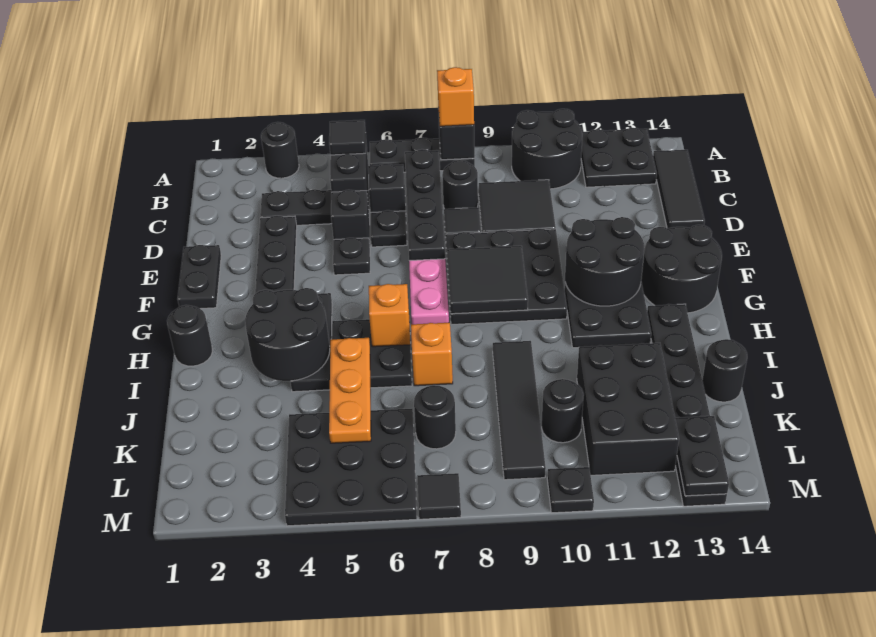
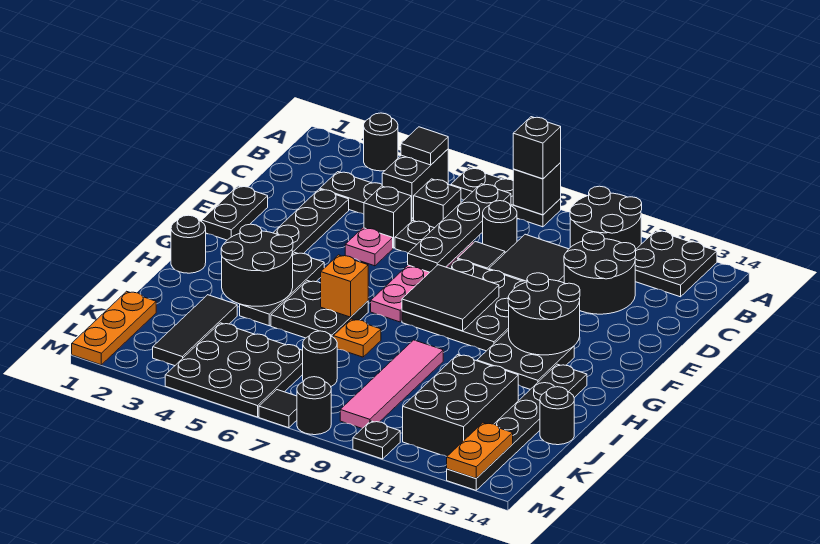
orange brick A8 level 3 -> black brick A8 level 3
black tile B14:D14 level 1 -> black tile J3:L3 level 1
black plate E5 level 1 -> pink plate E5 level 1
black round brick F13:G14 level 1 -> black round brick C11:D12 level 1
orange plate I5:K5 level 2 -> orange plate K1:M1 level 1
orange brick I7 level 1 -> orange plate I7 level 1
black tile I9:L9 level 1 -> pink tile I9:L9 level 1
black round brick K10 level 1 -> black round brick M8 level 1
black plate L13:M13 level 2 -> orange plate L13:M13 level 2

